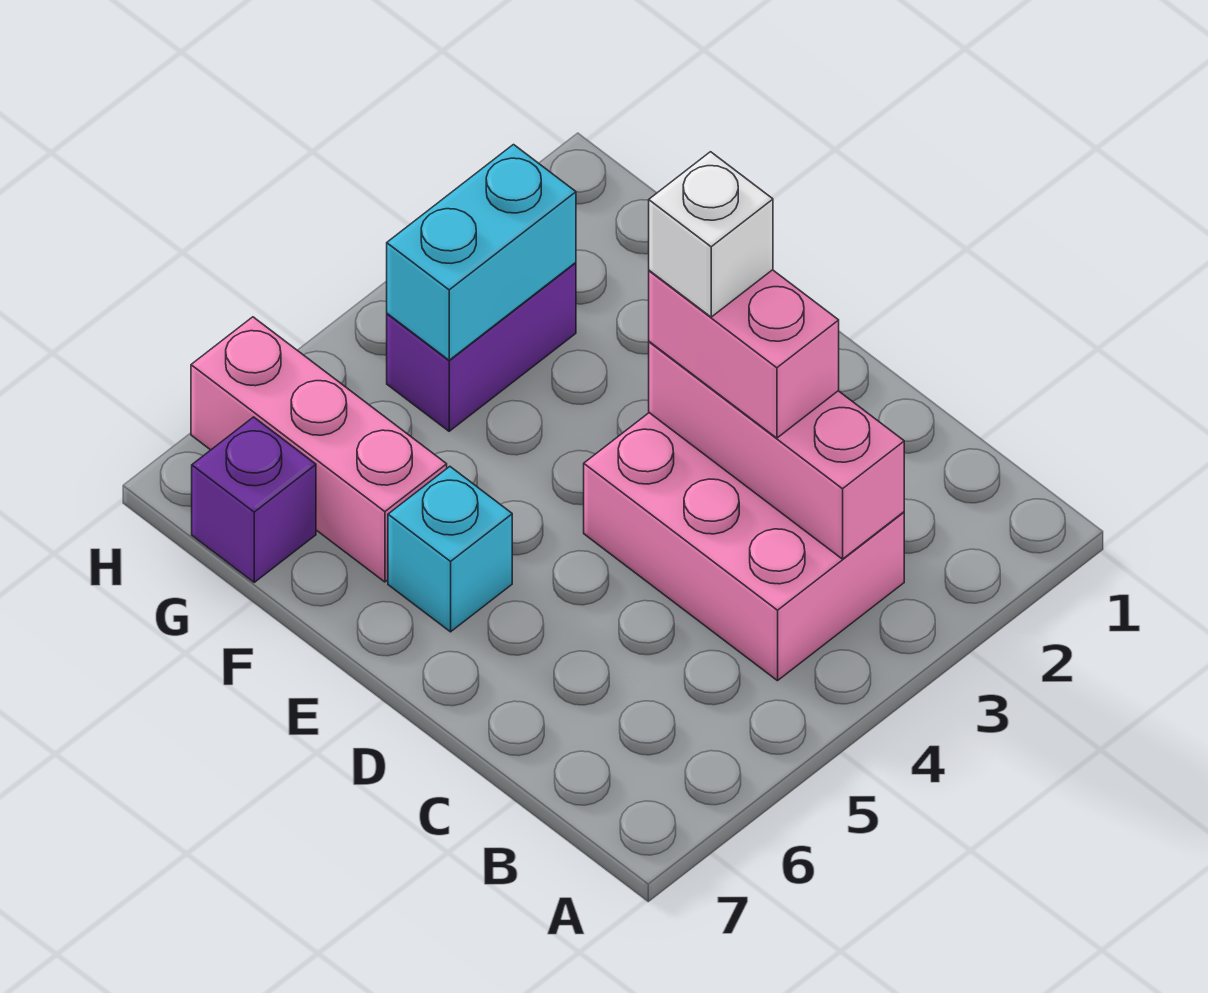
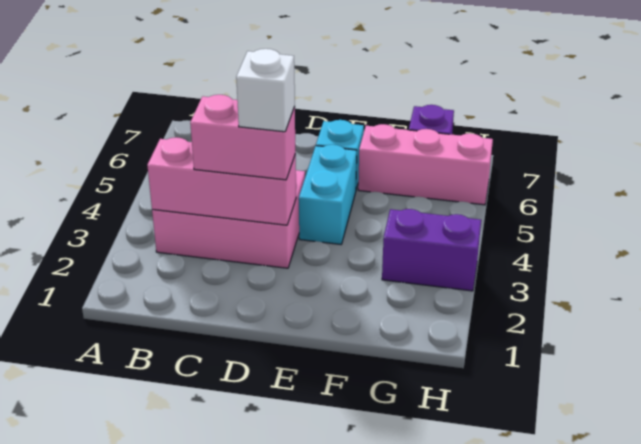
purple brick G3:G4 level 1 -> purple brick G3:H3 level 1
cyan brick G3:G4 level 2 -> cyan brick E4:E5 level 1

